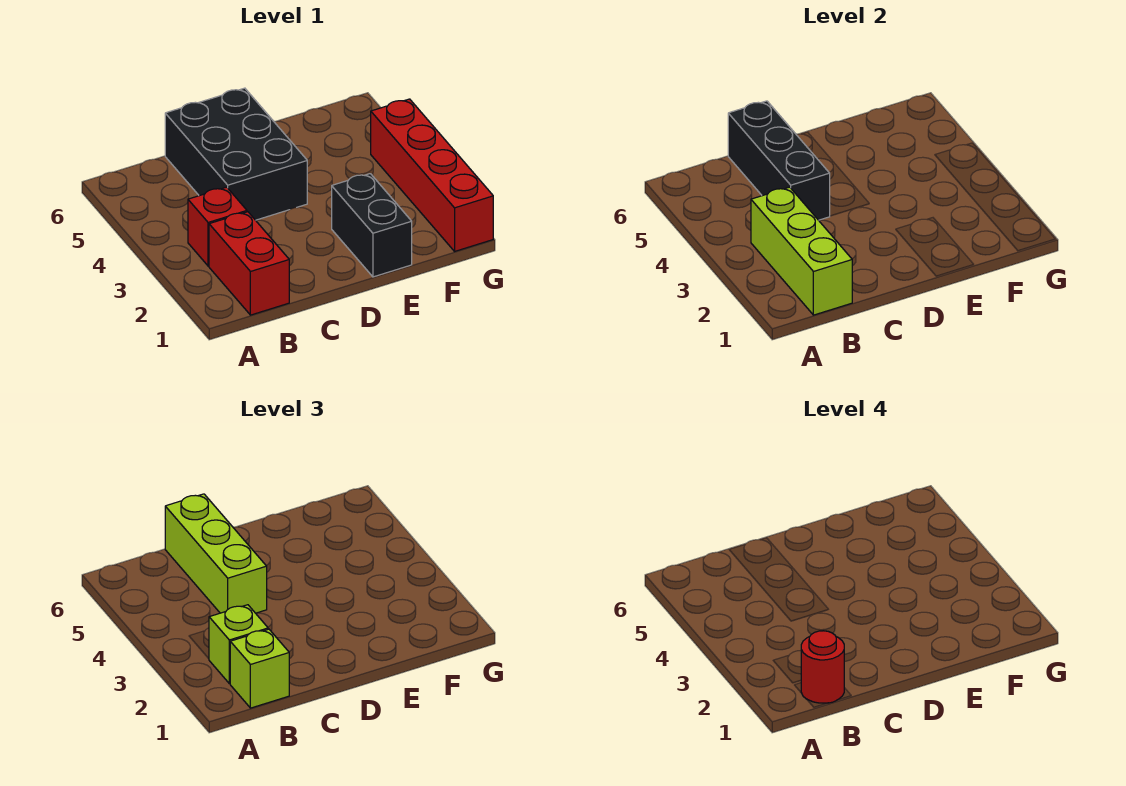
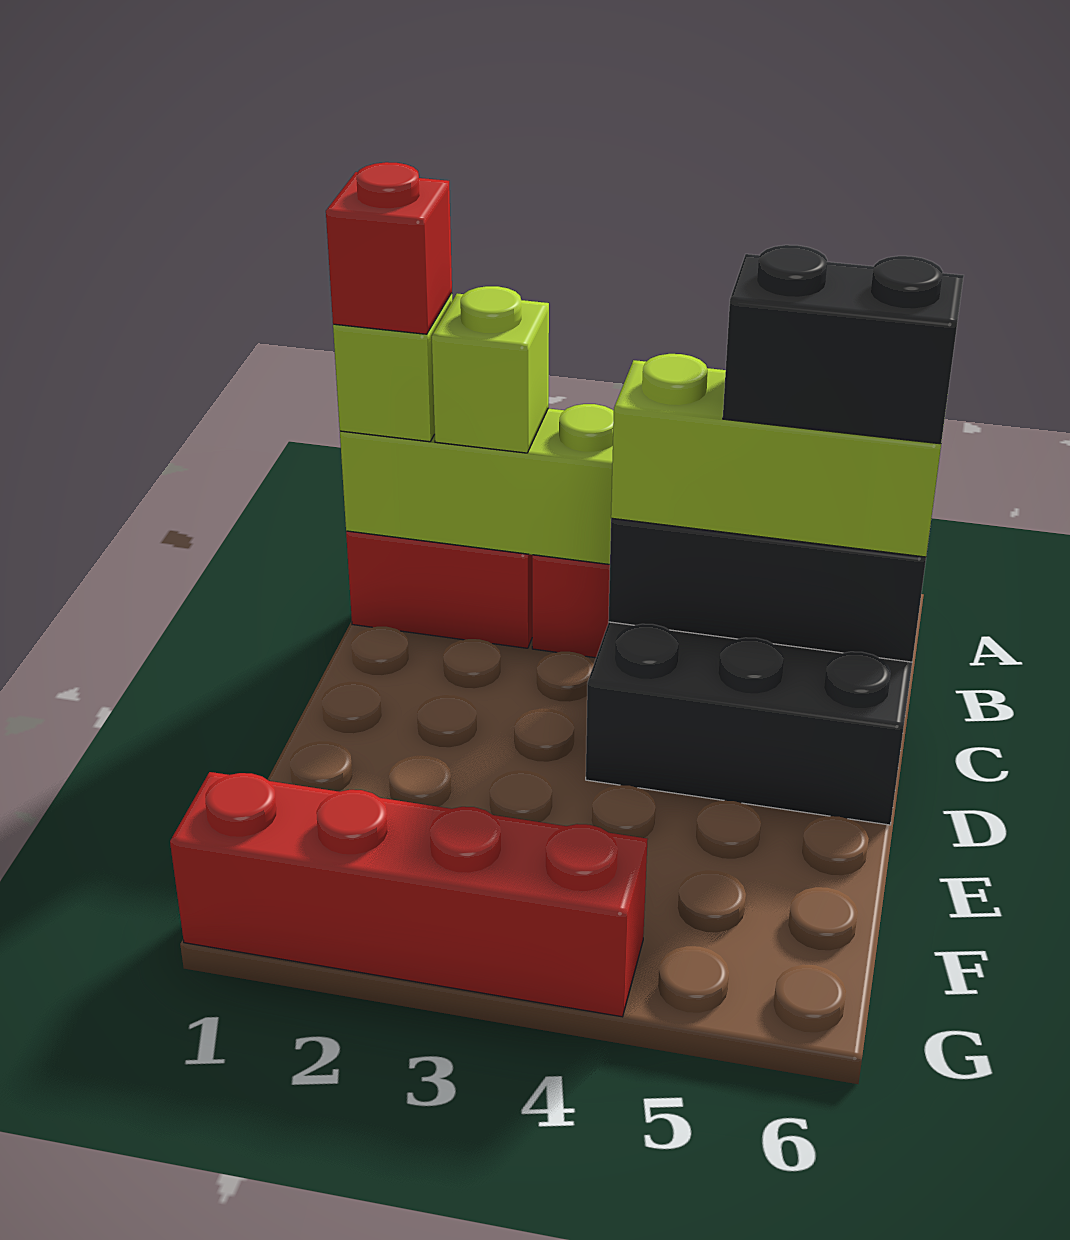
red round brick B1 level 4 -> red brick B1 level 4
black brick E1:E2 level 1 -> black brick C5:C6 level 4

